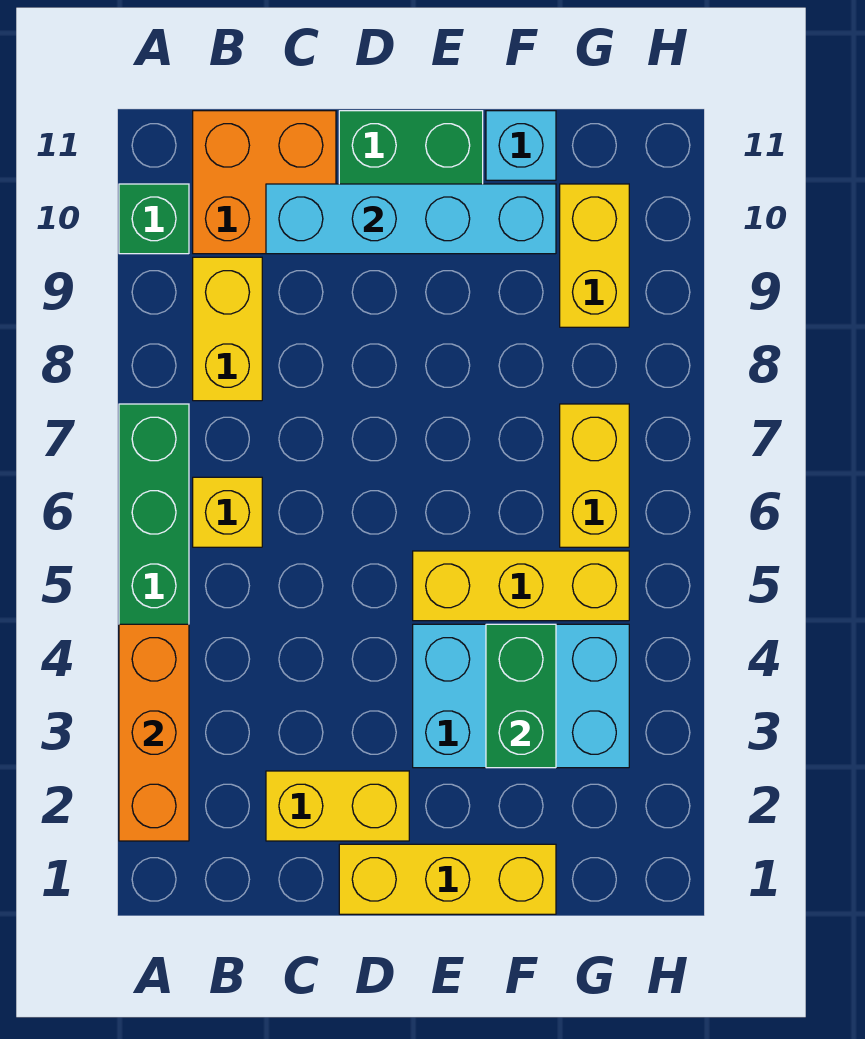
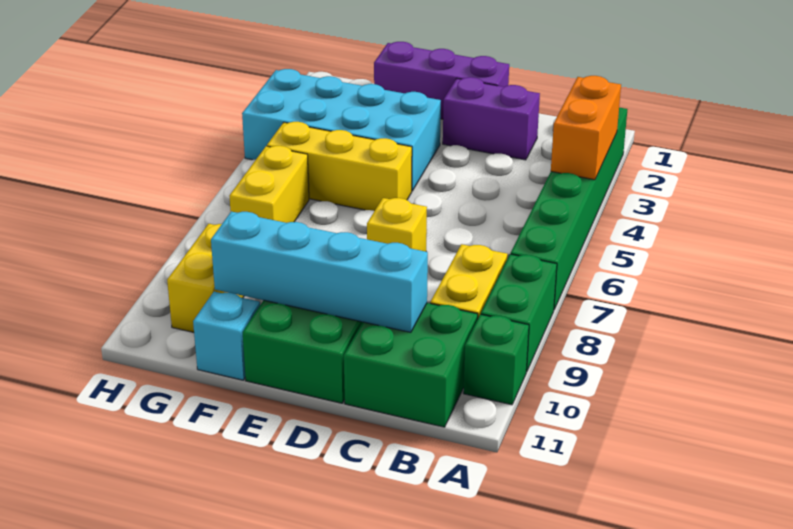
orange brick A2:A4 level 2 -> orange brick A3:A4 level 2
yellow brick B6 level 1 -> yellow brick D7 level 1
orange brick B10:C11 level 1 -> green brick B10:C11 level 1
yellow brick C2:D2 level 1 -> purple brick C2:D2 level 1
yellow brick D1:F1 level 1 -> purple brick D1:F1 level 1
cyan brick E3:G4 level 1 -> cyan brick E3:H4 level 1
green brick F3:F4 level 2 -> green brick A8:A9 level 1

